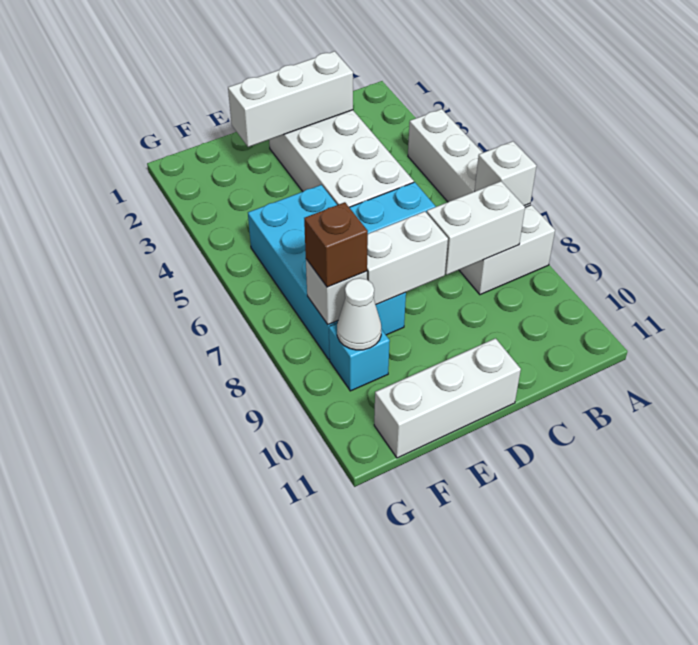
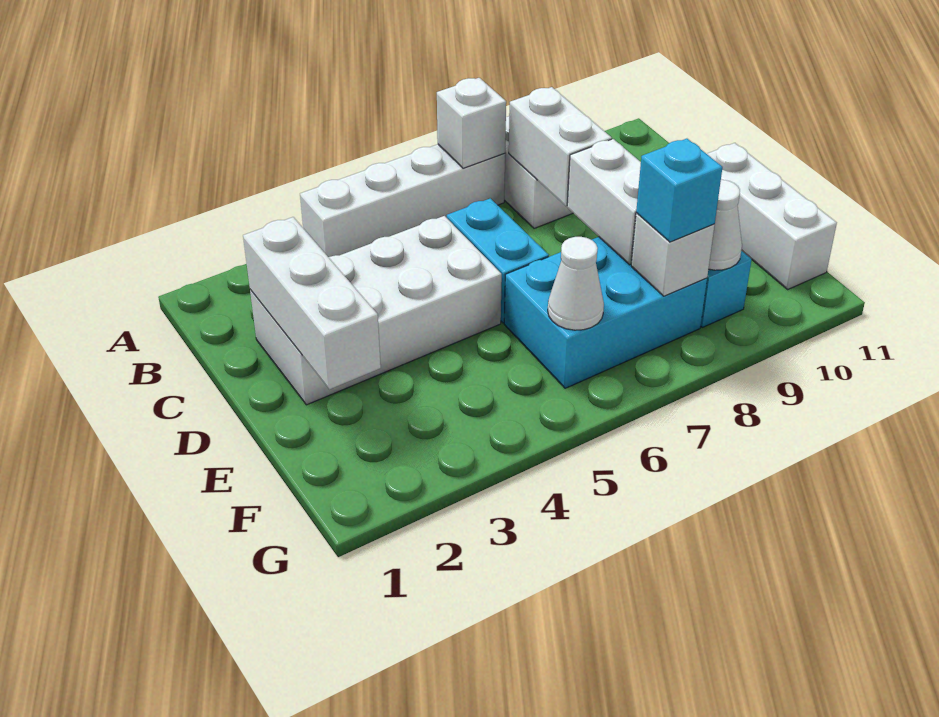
cyan brick E5:F8 level 1 -> cyan brick E6:F8 level 1
none -> white cone F6 level 2
brown brick F8 level 3 -> cyan brick F8 level 3

